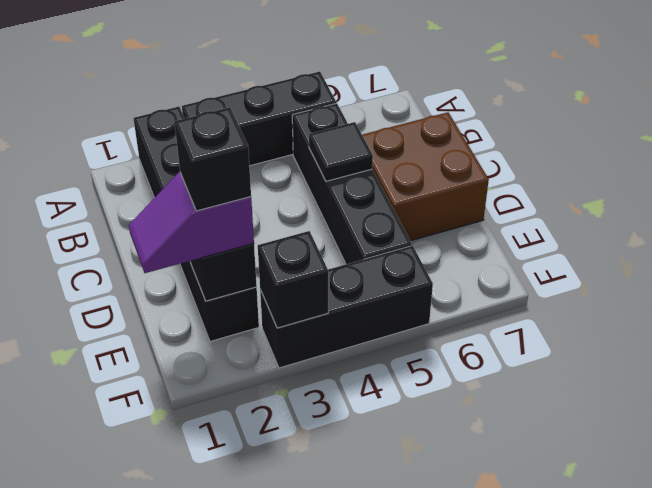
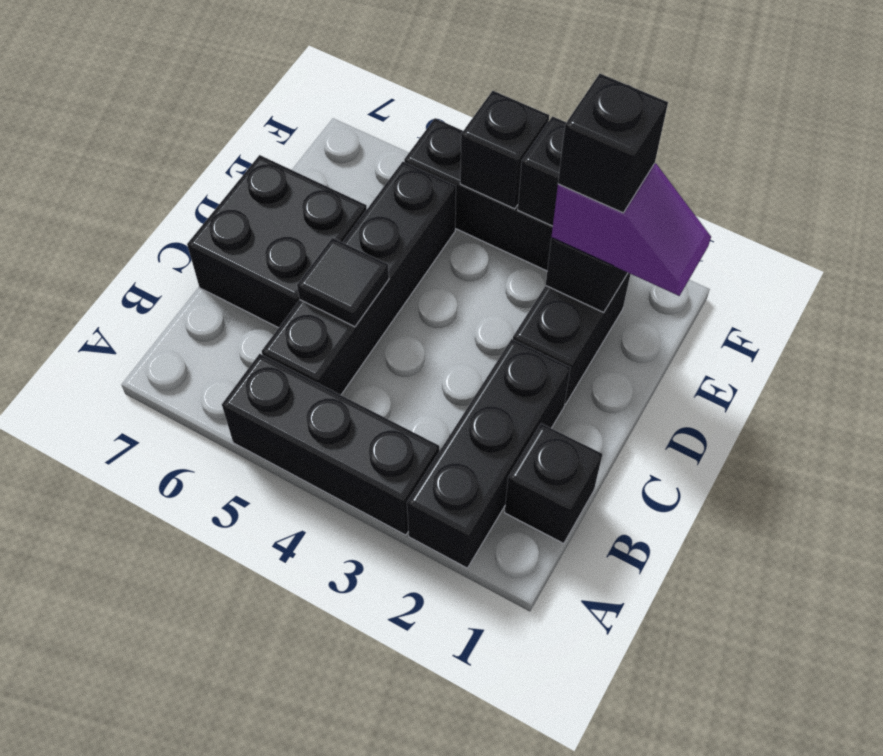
none -> black brick B1 level 1
brown brick C6:D7 level 1 -> black brick C6:D7 level 1
none -> black brick F4 level 2

